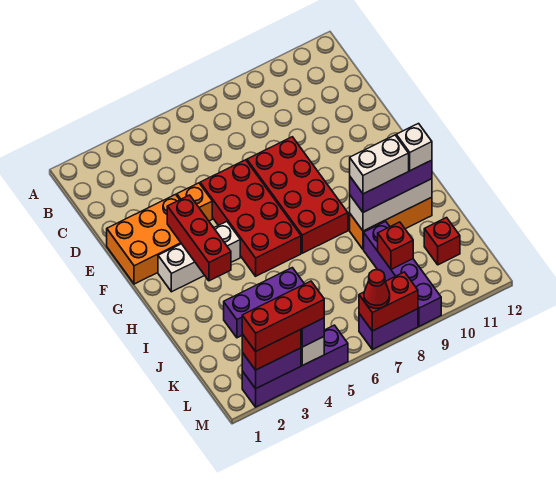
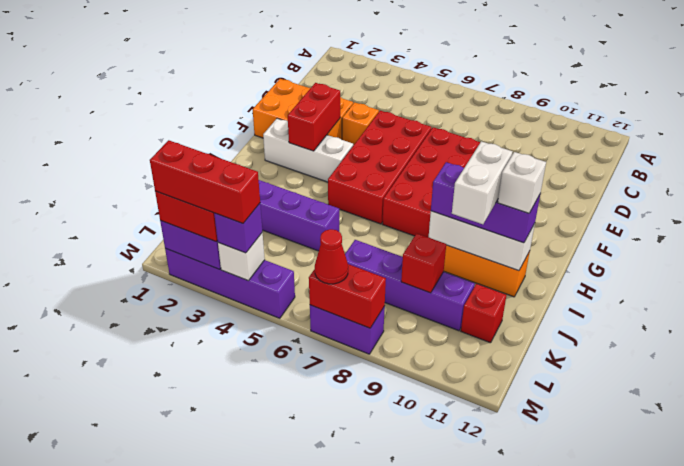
red brick F3:H3 level 2 -> red brick F3:G3 level 2
white brick I9:I10 level 4 -> white brick I10:J10 level 4
purple brick J9:M9 level 1 -> purple brick K7:K10 level 1

